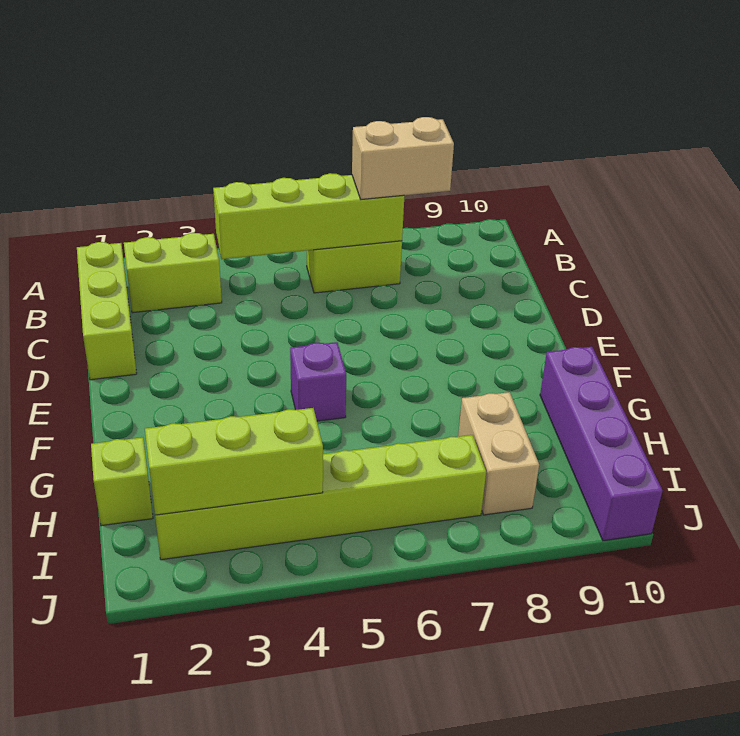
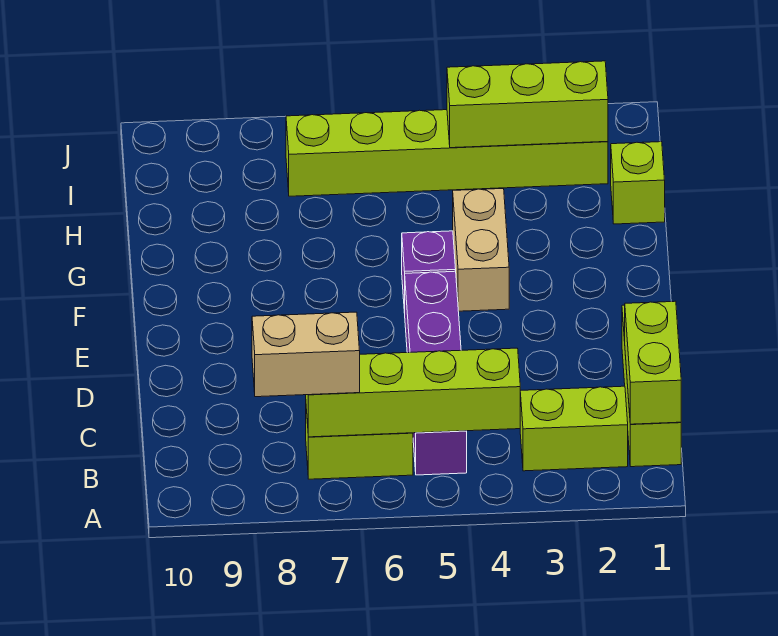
none -> lime brick B1:C1 level 2
purple brick G10:J10 level 1 -> purple brick B5:E5 level 1
tan brick H8:I8 level 1 -> tan brick F4:G4 level 1

